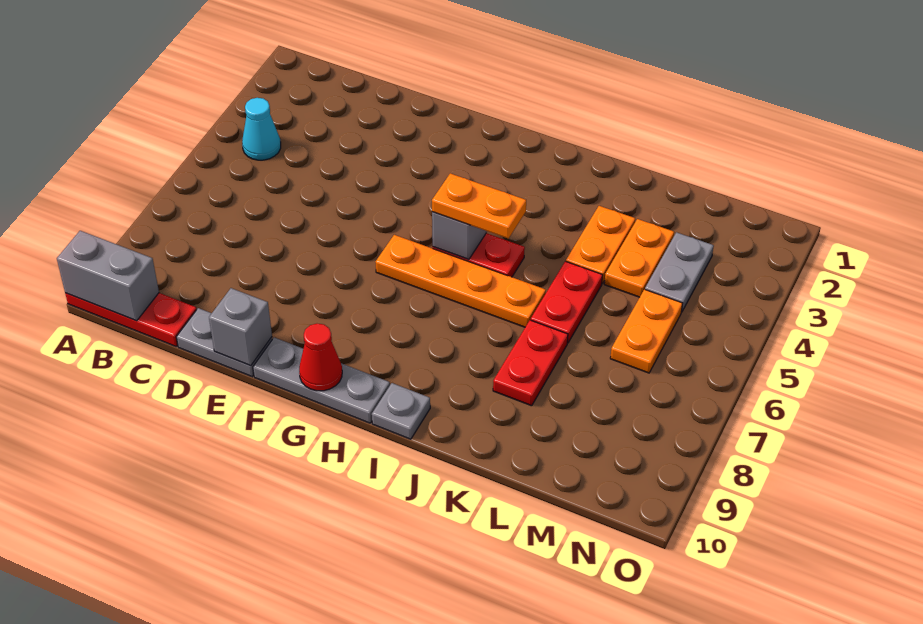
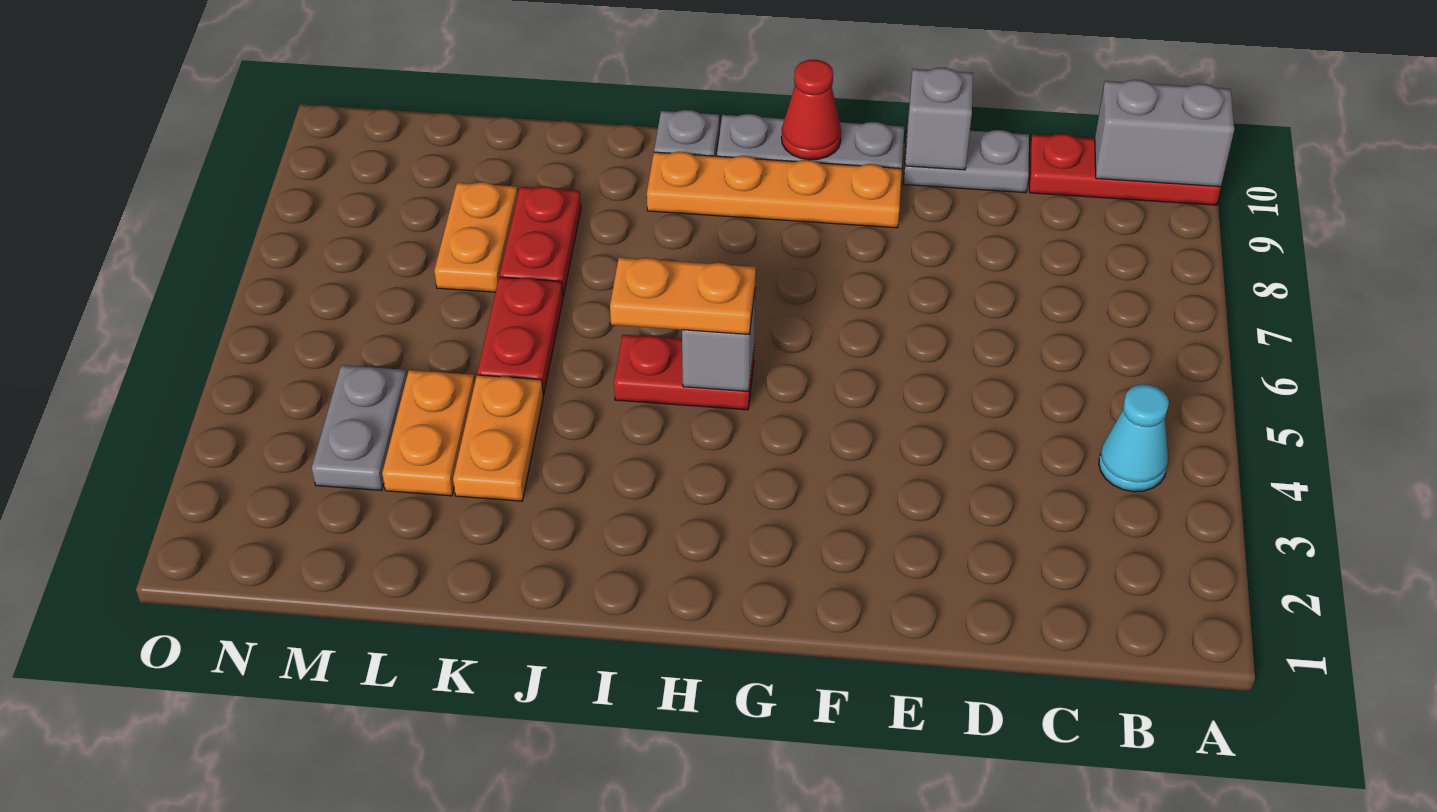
orange plate G6:J6 level 1 -> orange plate F9:I9 level 1
orange plate M5:M6 level 1 -> orange plate L7:L8 level 1

